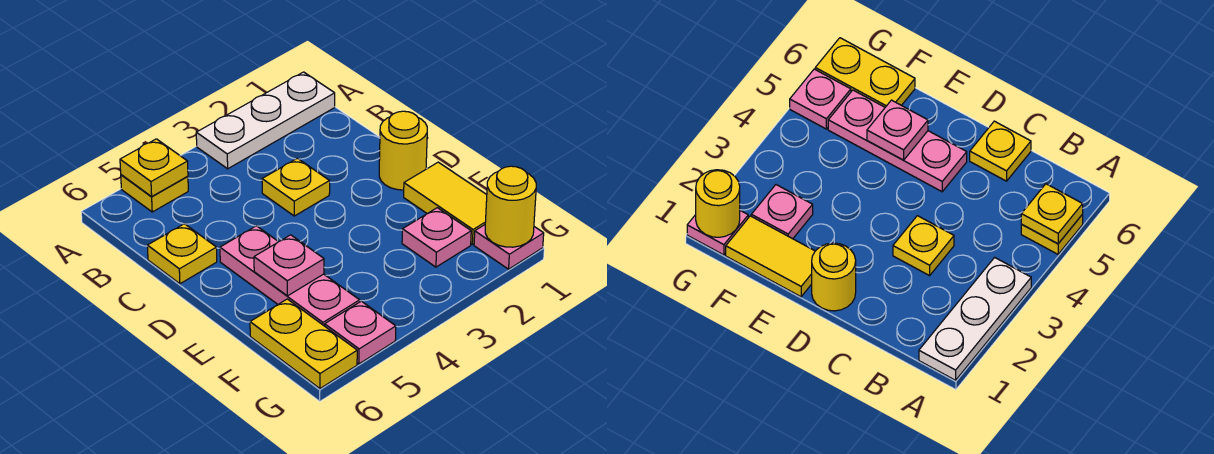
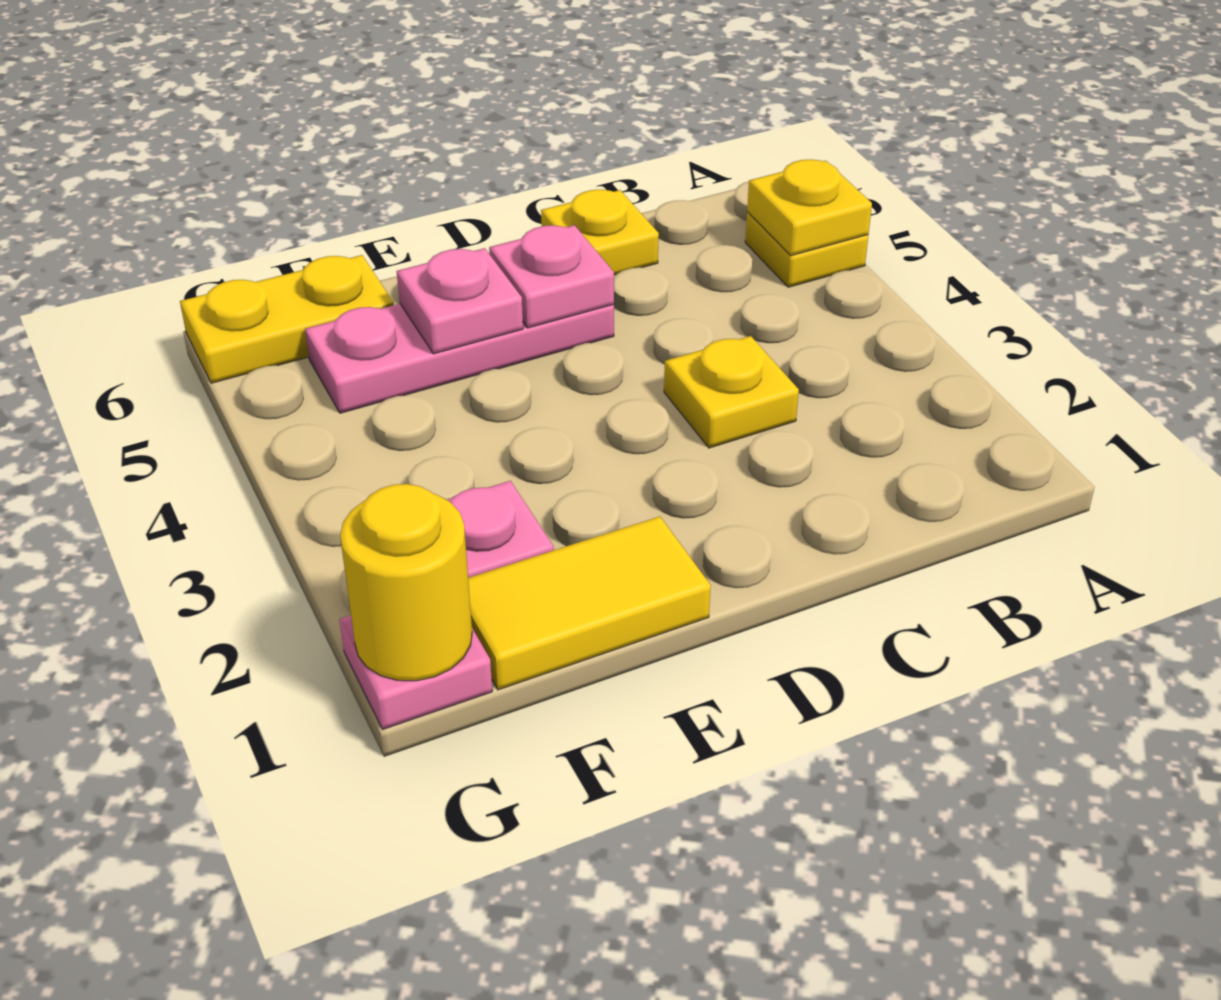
white plate A1:A3 level 1 -> none
yellow round brick D1 level 1 -> none
pink plate G5 level 1 -> pink plate D5 level 2

